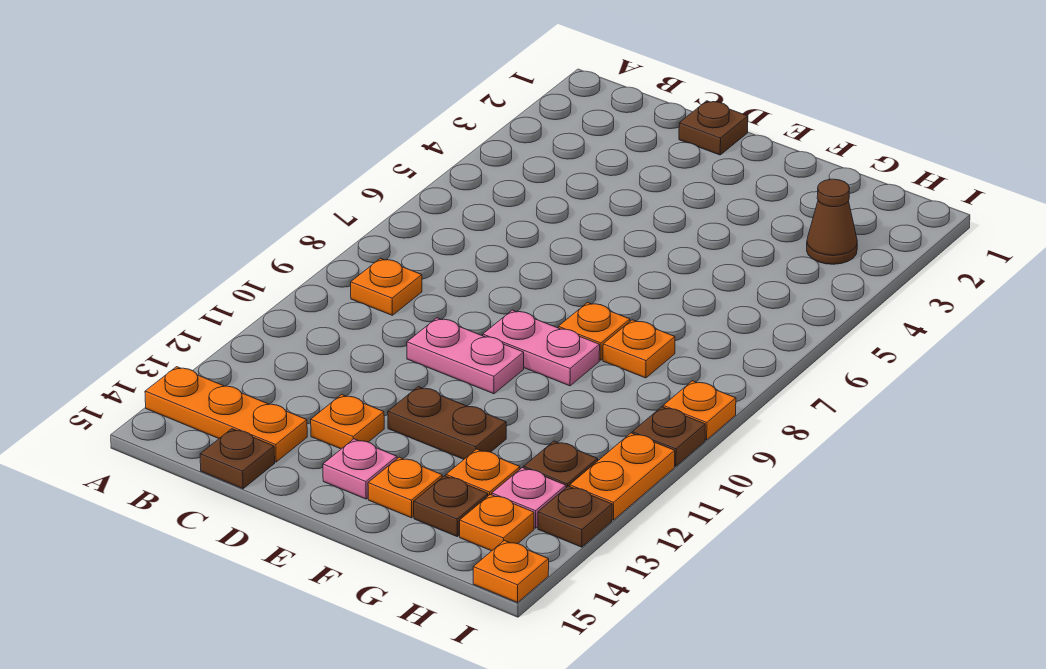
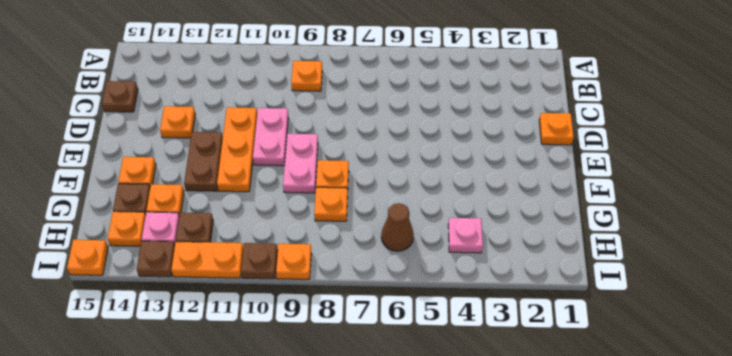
orange plate A14:C14 level 1 -> orange plate D11:F11 level 1
brown plate D1 level 1 -> orange plate D1 level 1
pink plate E14 level 1 -> pink plate H4 level 1
brown cone H3 level 1 -> brown cone H6 level 1

